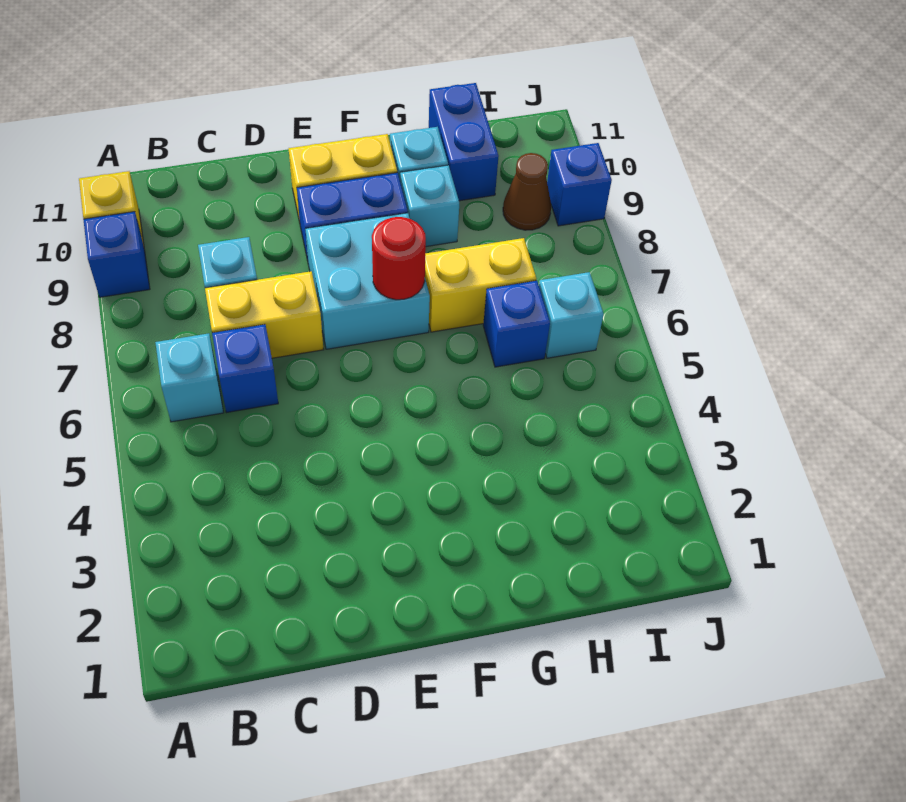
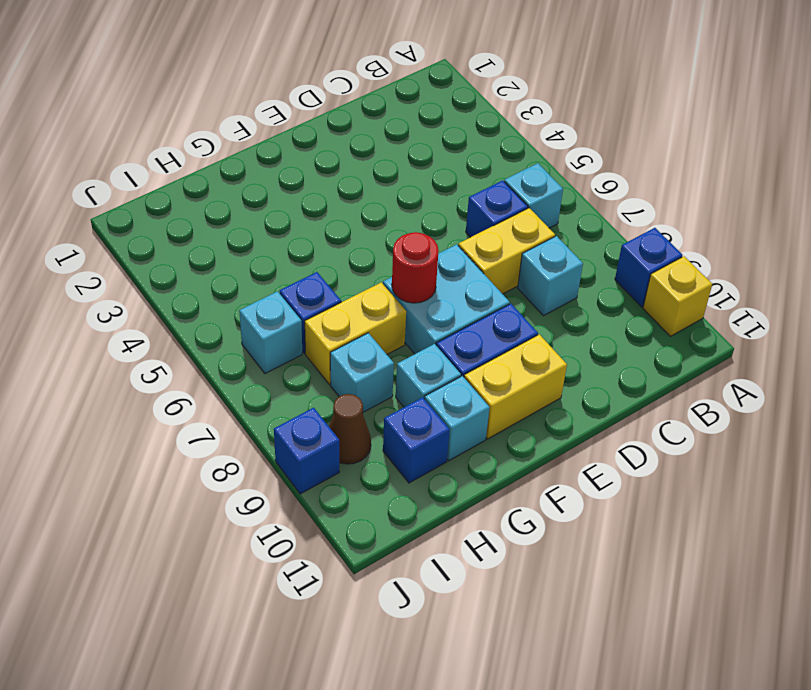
none -> cyan brick H8 level 1
blue brick H10:H11 level 1 -> blue brick H10 level 1

